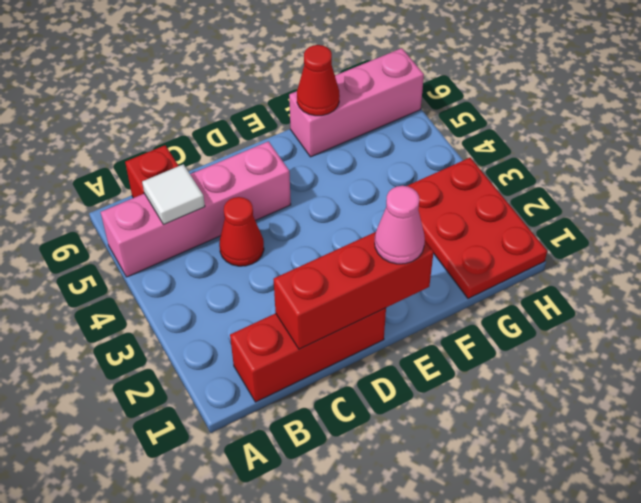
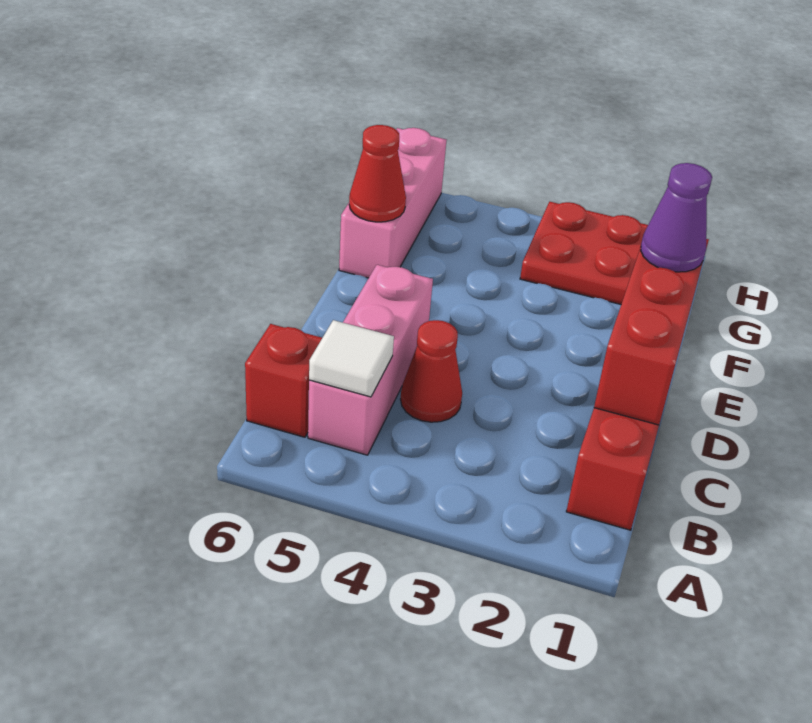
pink brick A5:D5 level 1 -> pink brick B5:D5 level 1
pink cone E1 level 3 -> purple cone E1 level 3

